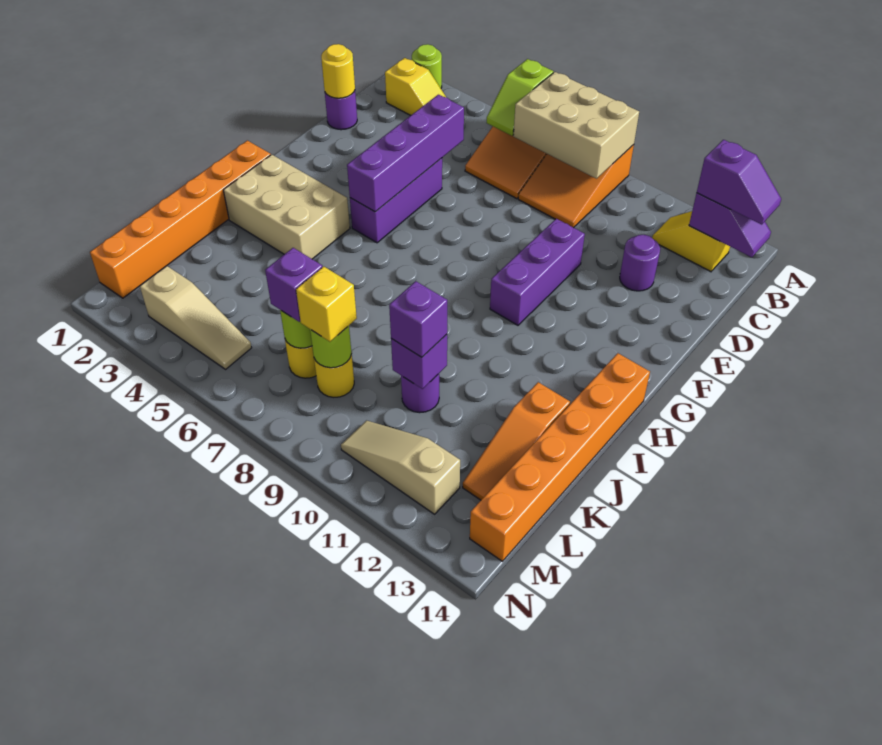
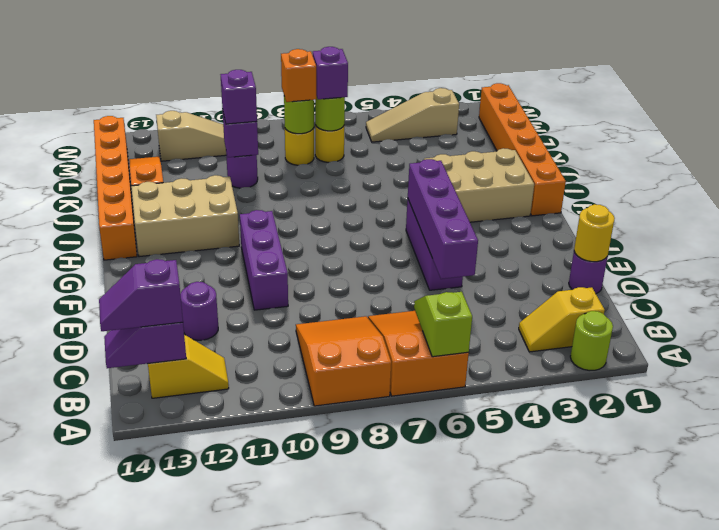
tan brick A7:B9 level 2 -> tan brick H11:I13 level 1
yellow brick L8 level 3 -> orange brick L8 level 3

